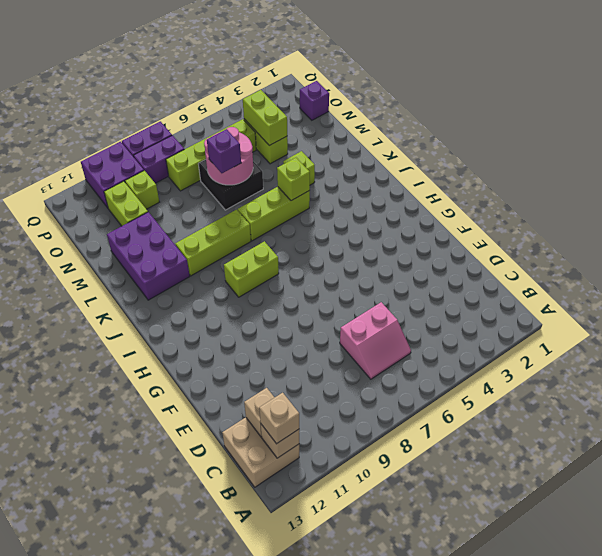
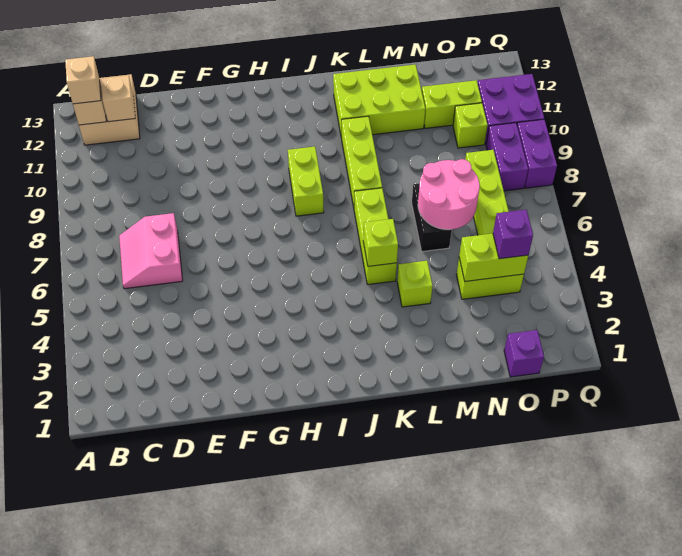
purple brick K11:M12 level 1 -> lime brick K11:M12 level 1
black brick M6:N7 level 1 -> black brick M6:M7 level 1
purple brick M7 level 3 -> purple brick O4 level 3

